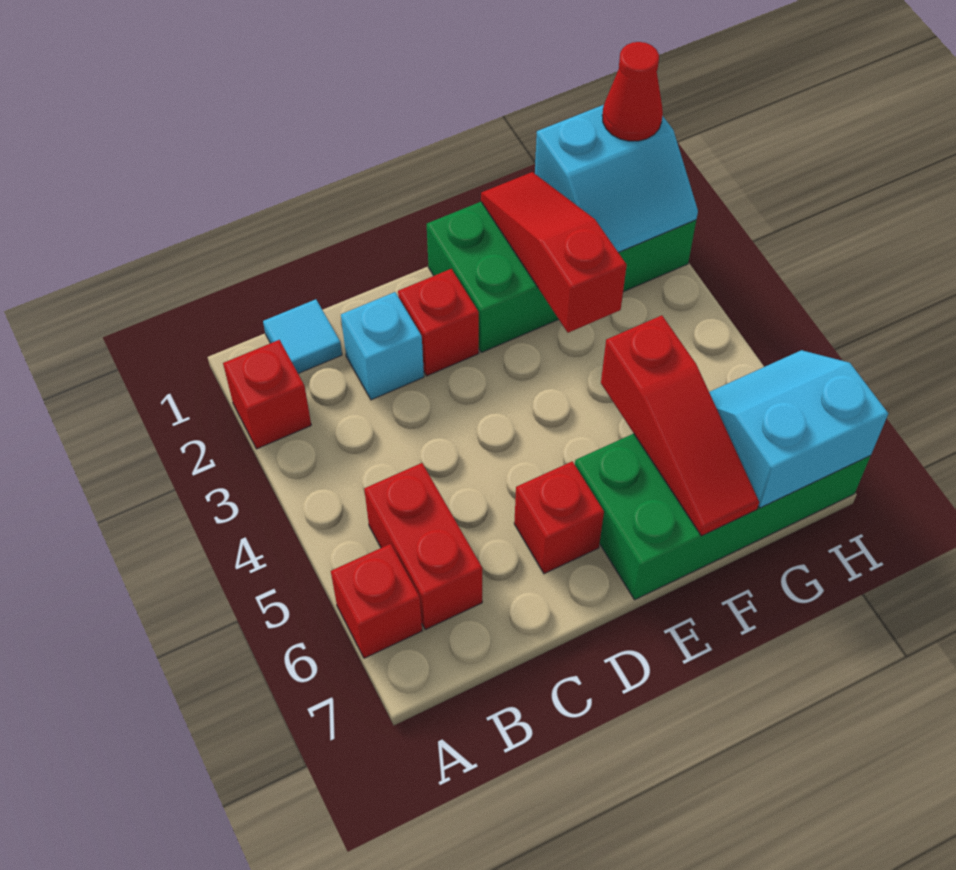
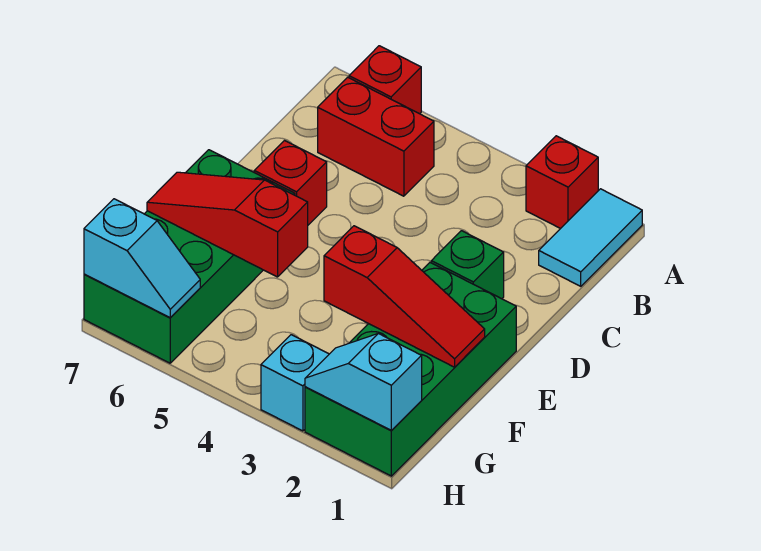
cyan tile B1 level 1 -> cyan tile A1:B1 level 1
cyan brick C2 level 1 -> cyan brick H3 level 1
red brick D2 level 1 -> green brick D2 level 1
cyan slope G1:H2 level 2 top 1 -> cyan slope H1:H2 level 2 top 1
cyan slope G6:H7 level 2 top 7 -> cyan slope H6:H7 level 2 top 7
red cone H1 level 3 -> none

